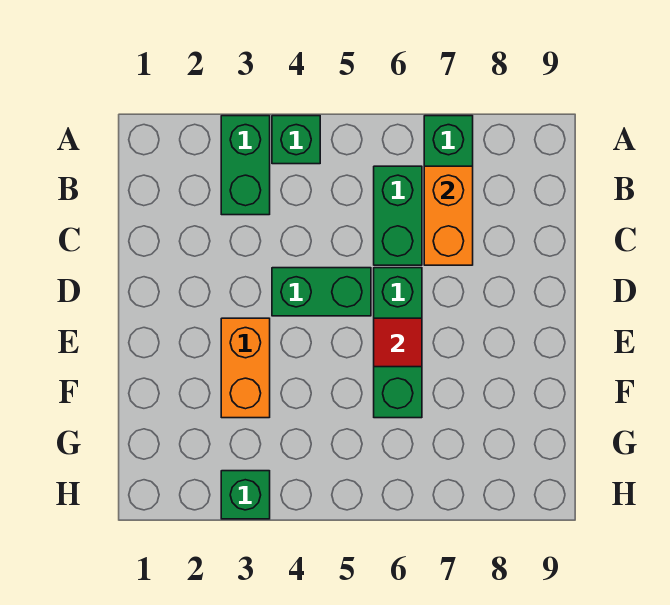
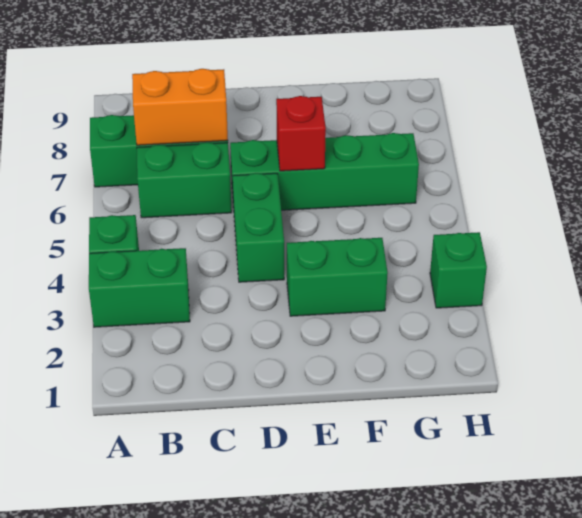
green brick D6:F6 level 1 -> green brick D6:G6 level 1
orange brick E3:F3 level 1 -> green brick E3:F3 level 1
red tile E6 level 2 -> red brick E6 level 2

